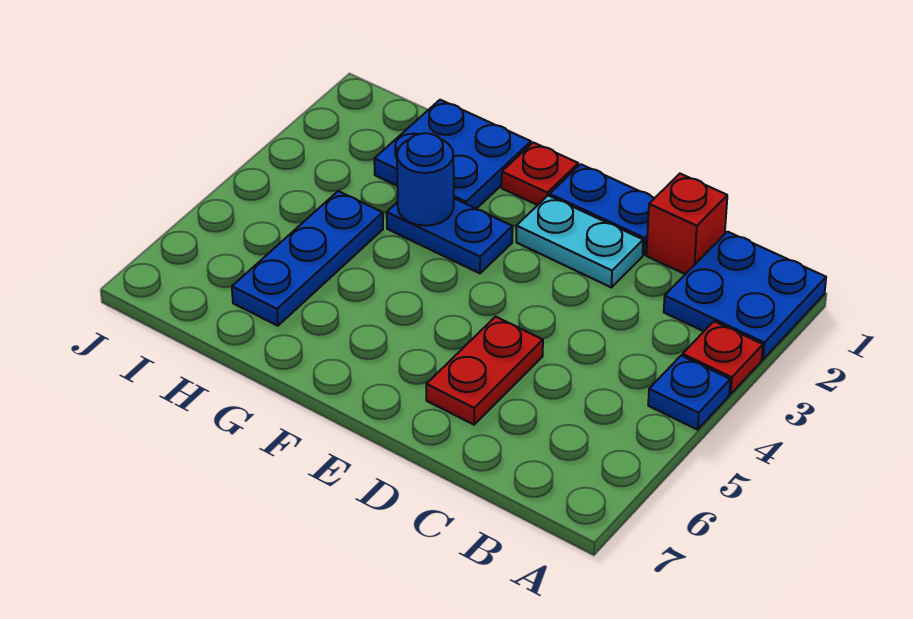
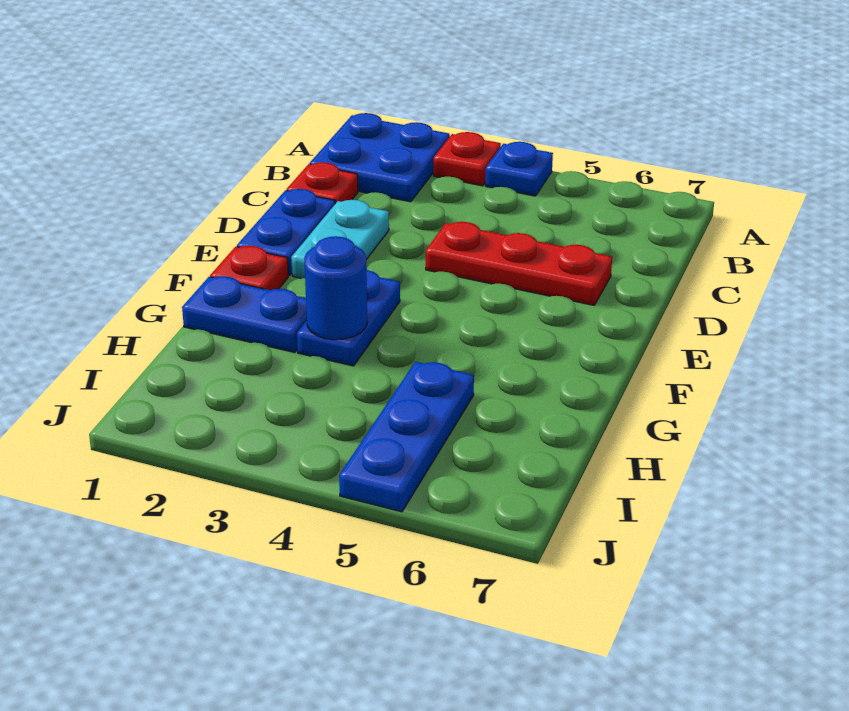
red brick C1 level 1 -> red plate C1 level 1
red plate D5:D6 level 1 -> red plate D4:D6 level 1
blue plate G1:H2 level 1 -> blue plate G1:G2 level 1
blue plate H4:H6 level 1 -> blue plate H5:J5 level 1

